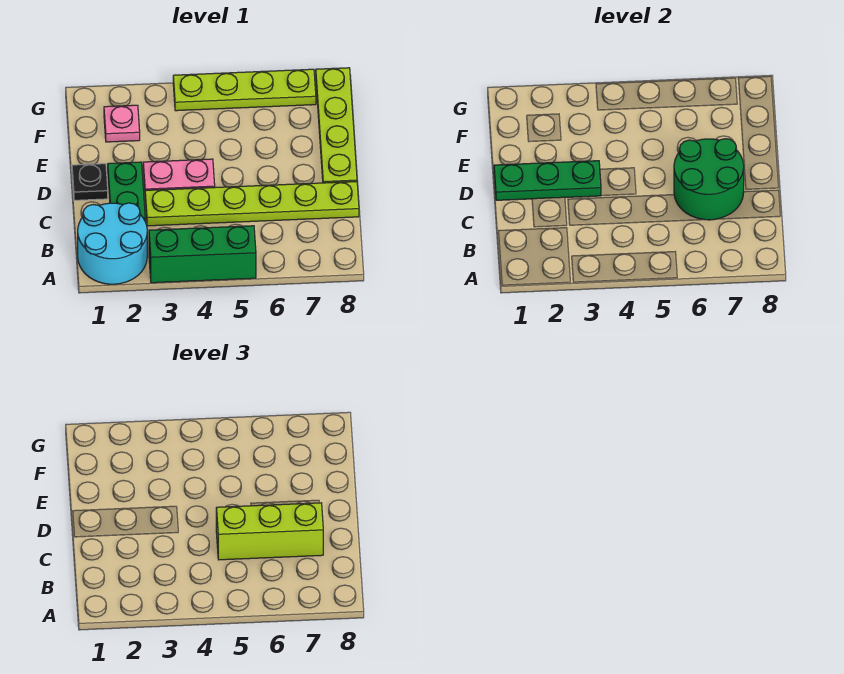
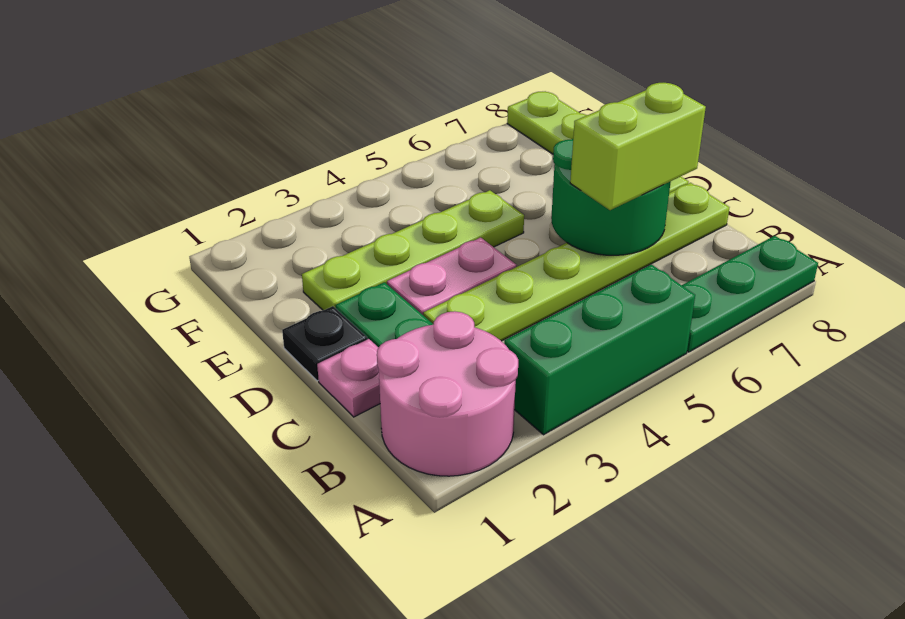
cyan round brick A1:B2 level 1 -> pink round brick A1:B2 level 1
lime brick C5:C7 level 3 -> lime brick C6:C7 level 3
green plate D1:D3 level 2 -> green plate A6:A8 level 1
pink plate F2 level 1 -> pink plate C1 level 1
lime plate G4:G7 level 1 -> lime plate E2:E5 level 1

